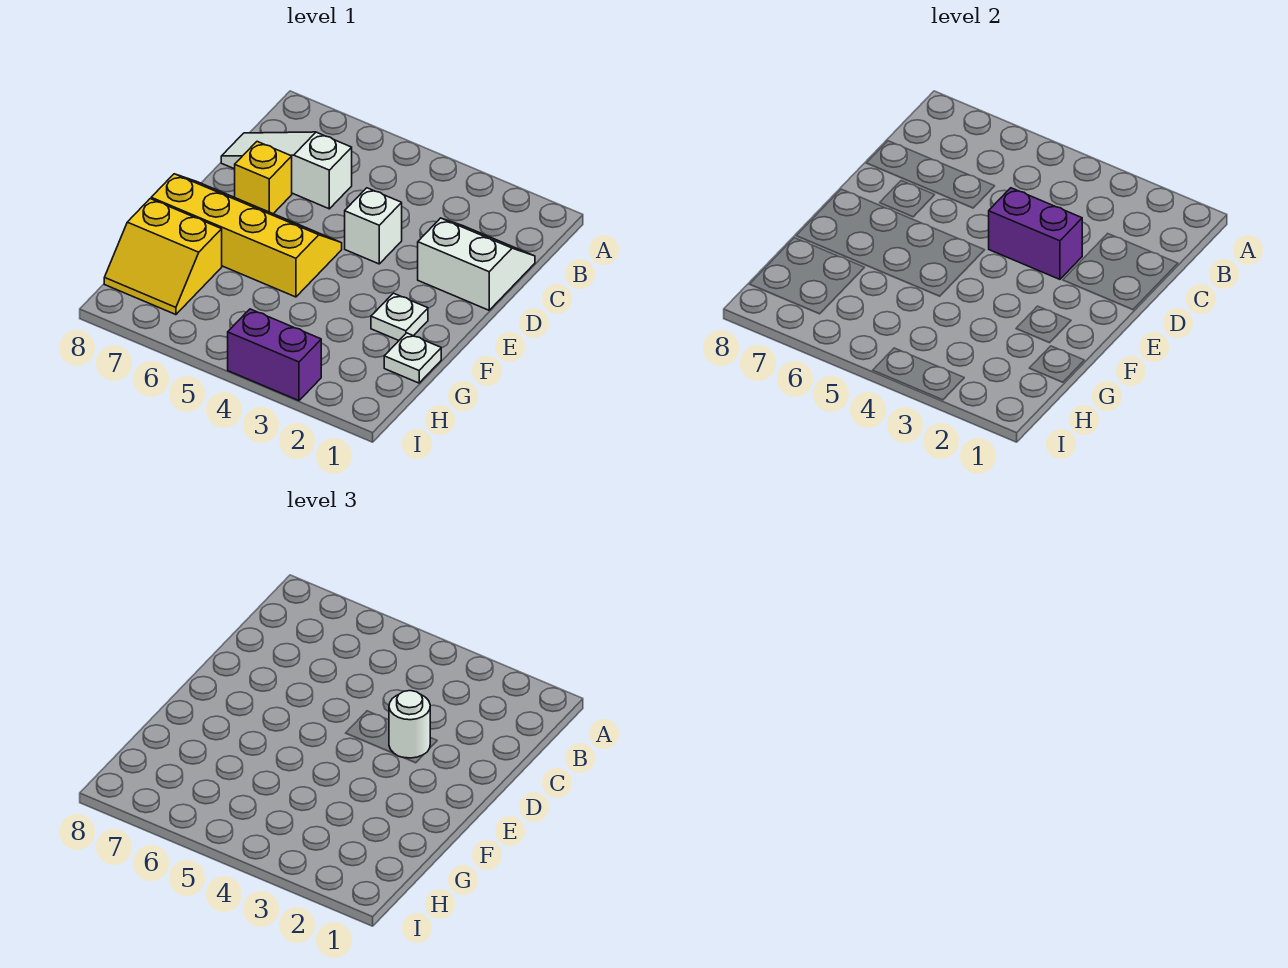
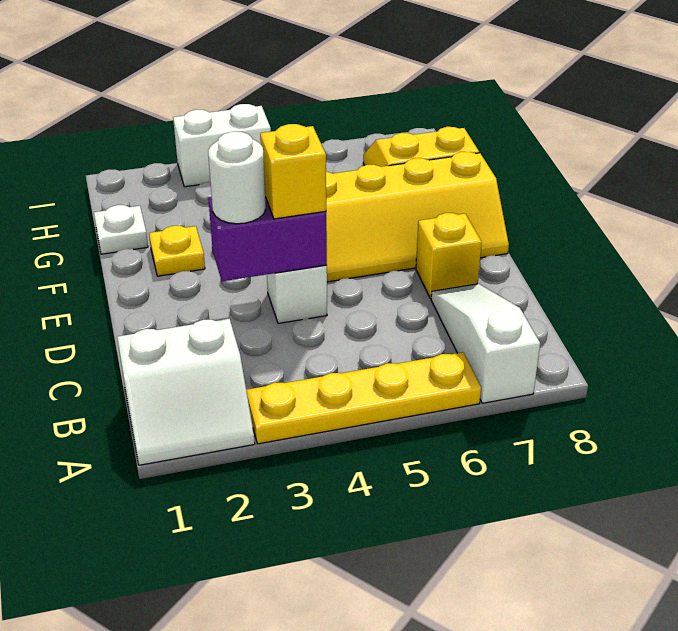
none -> yellow plate A3:A6 level 1
white slope C1:D2 level 1 top D -> white slope A1:B2 level 1 top B
white slope C6:C8 level 1 top 6 -> white slope A7:C7 level 1 top A
none -> yellow brick D4 level 3
white plate F2 level 1 -> yellow plate F2 level 1
purple brick I3:I4 level 1 -> white brick I3:I4 level 1

